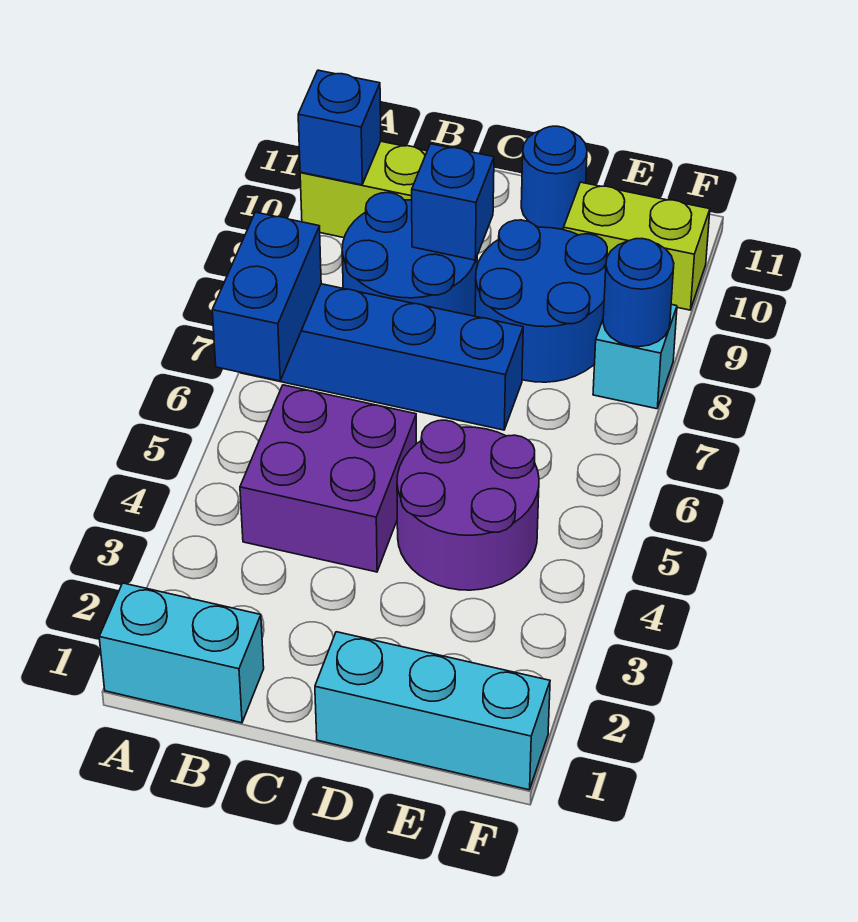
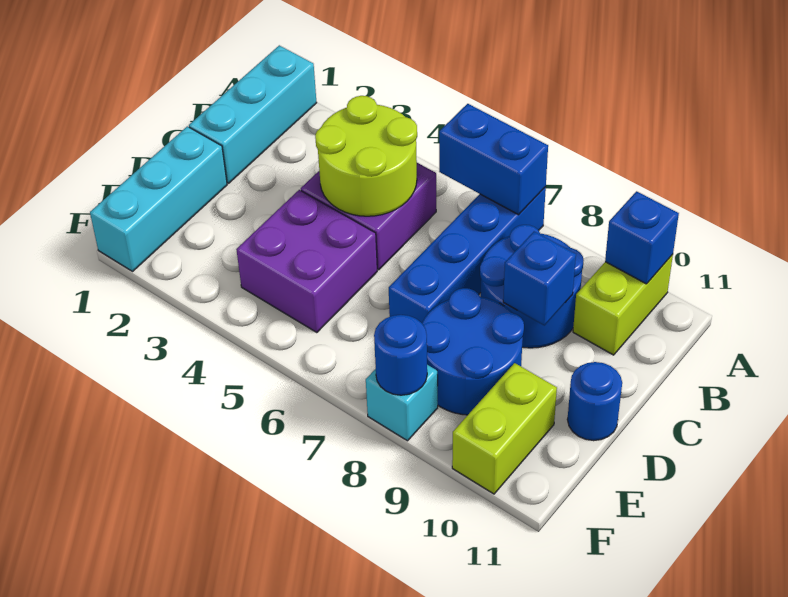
cyan brick A1:B1 level 1 -> cyan brick A1:C1 level 1
none -> lime round brick B4:C5 level 2
purple round brick D4:E5 level 1 -> purple brick D4:E5 level 1

